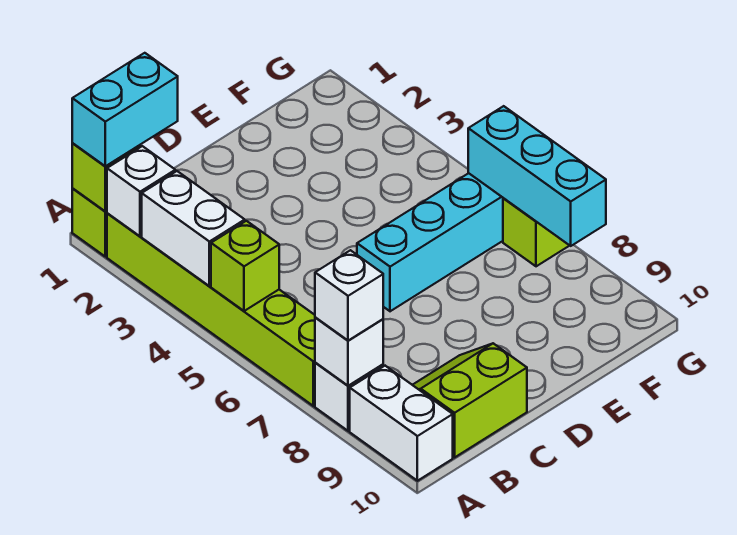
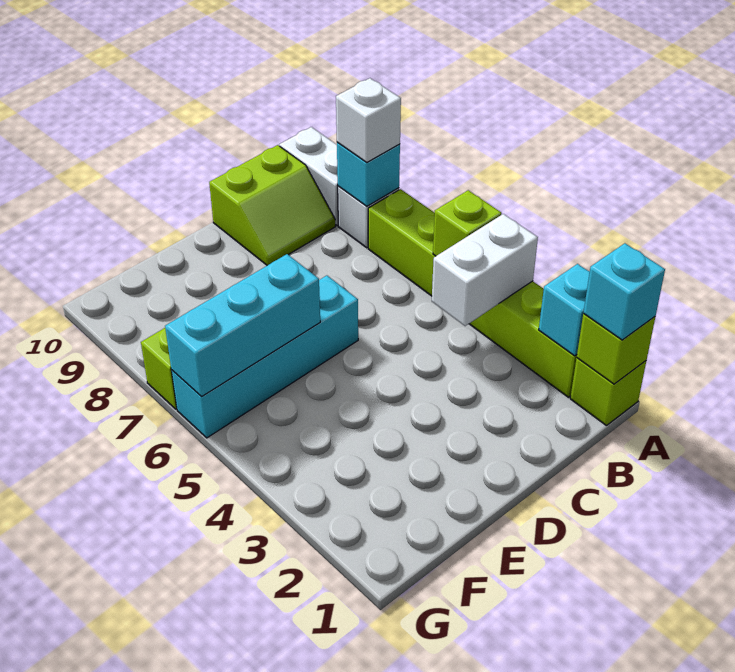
cyan brick A1:B1 level 3 -> cyan brick A1 level 3
white brick A2 level 2 -> cyan brick A2 level 2
white brick A3:A4 level 2 -> white brick A4:B4 level 2
white brick A8 level 2 -> cyan brick A8 level 2
cyan brick G6:G8 level 2 -> cyan brick E6:G6 level 2

